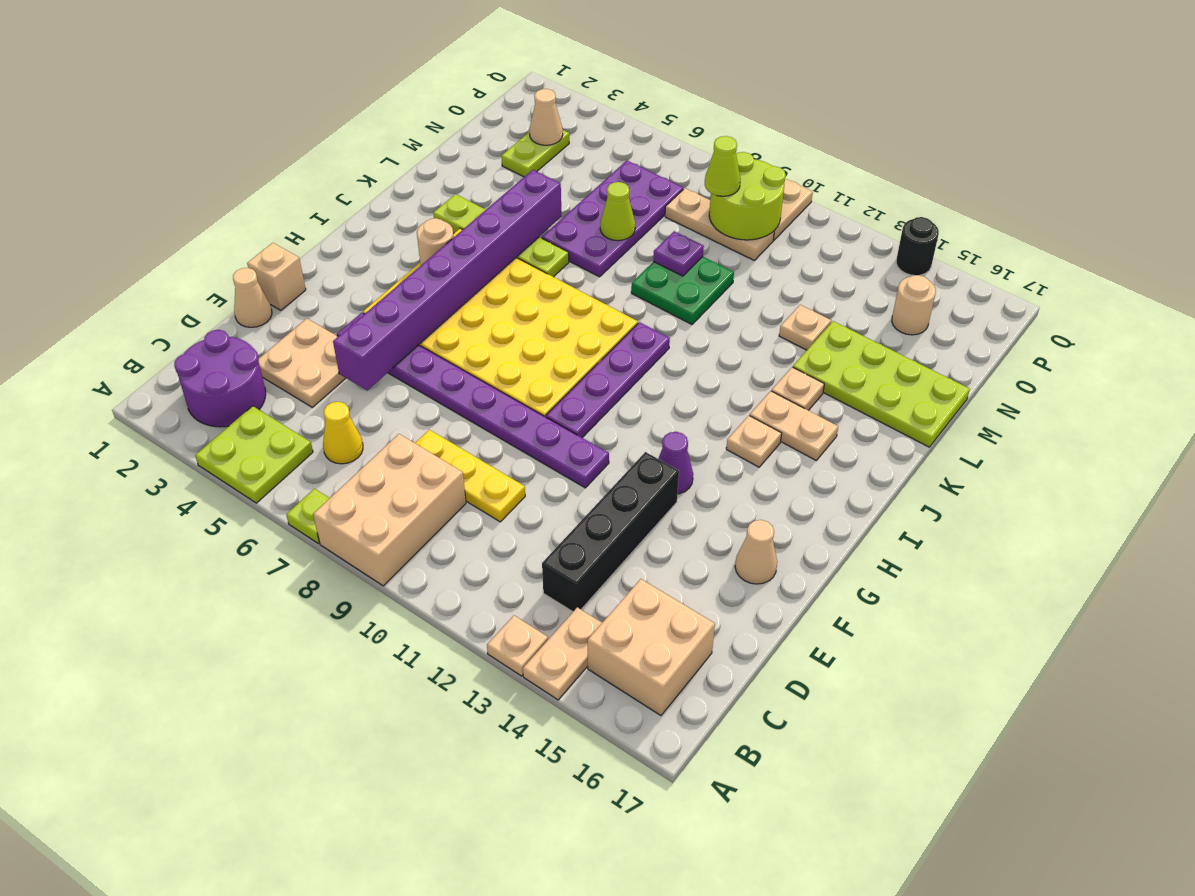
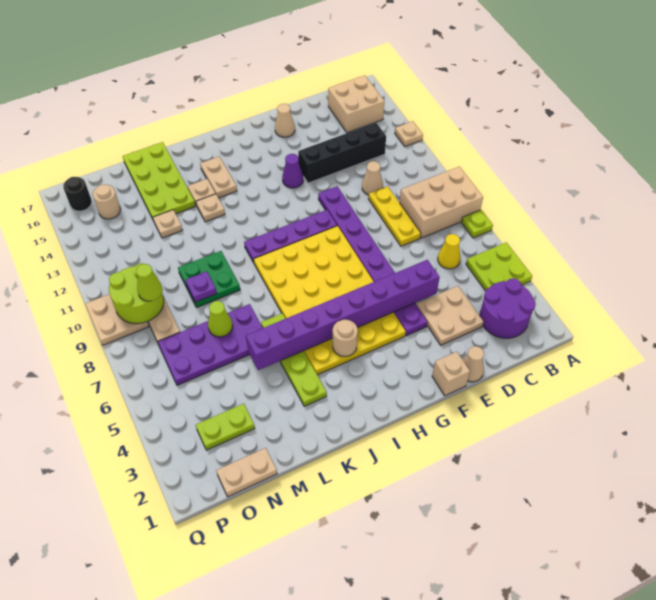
tan plate A14:B14 level 1 -> tan plate N1:O1 level 1
tan plate I14 level 1 -> tan plate K13 level 1
tan cone O3 level 2 -> tan cone D11 level 1
black round brick Q14 level 1 -> black round brick P16 level 1

